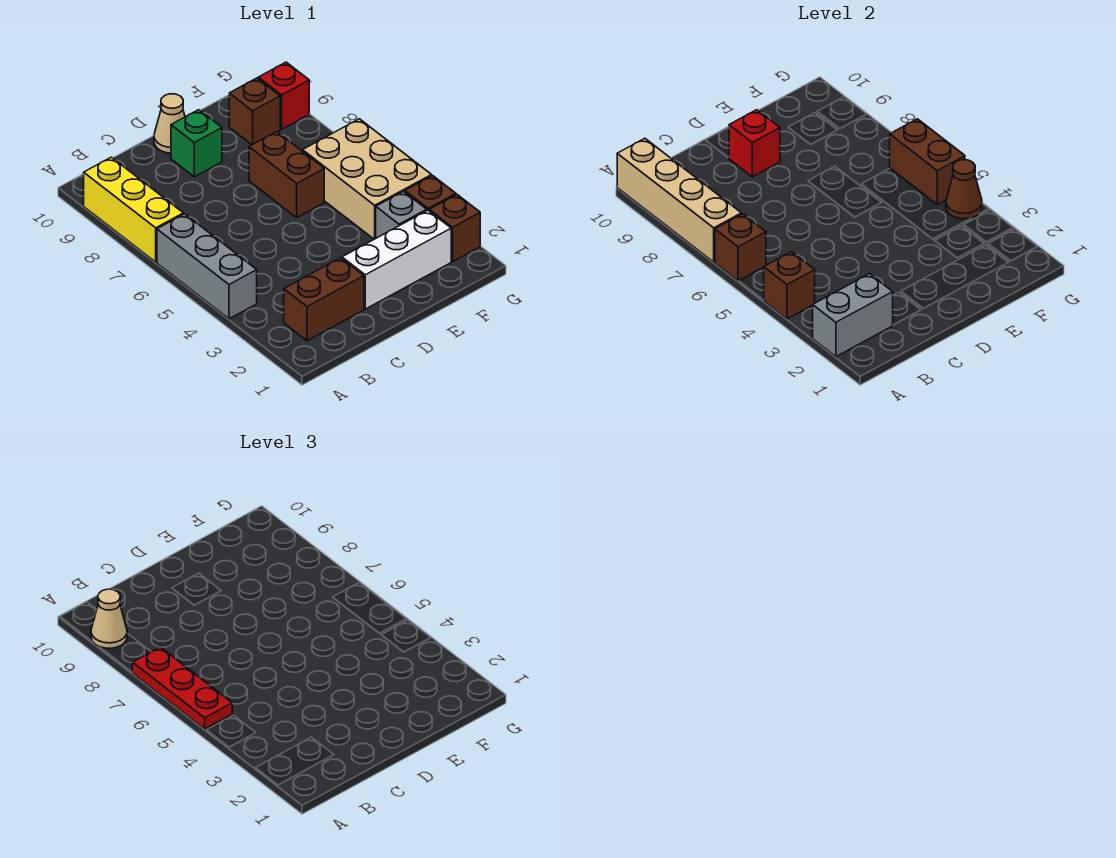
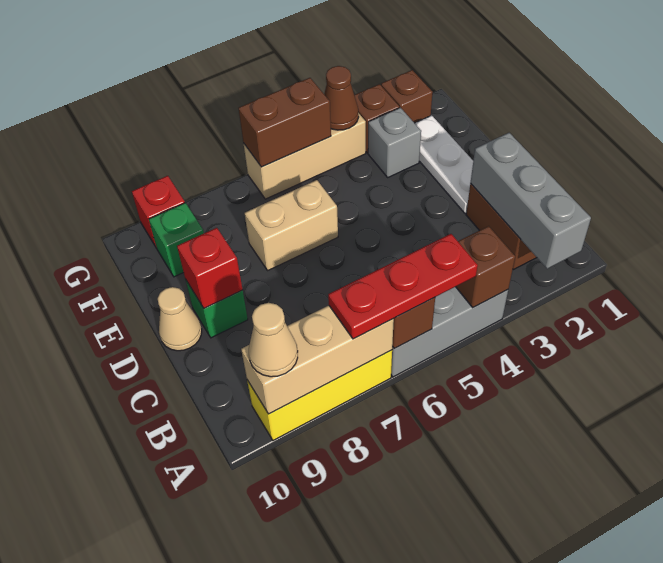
grey brick A2:B2 level 2 -> grey brick A2:C2 level 2
tan brick A7:A10 level 2 -> tan brick A7:A9 level 2
white brick D2:F2 level 1 -> white plate D2:F2 level 1
brown brick E6:E7 level 1 -> tan brick E6:E7 level 1
tan brick F4:G6 level 1 -> tan brick G4:G6 level 1
brown brick F9 level 1 -> green brick F9 level 1

